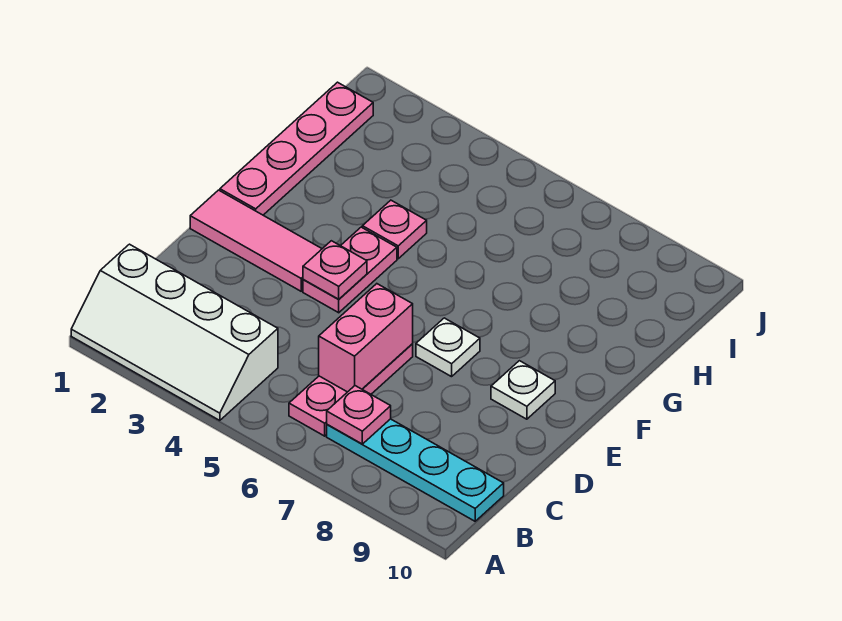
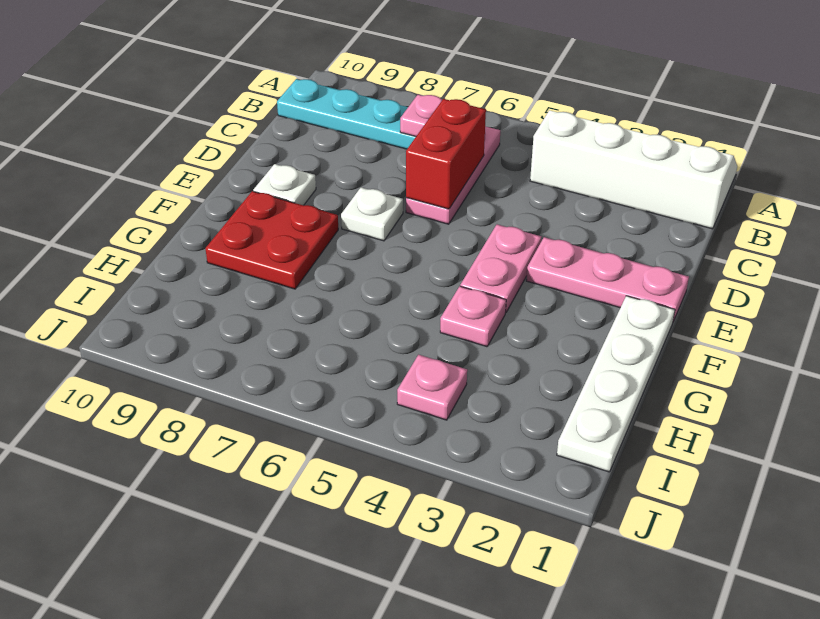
pink brick C6:D6 level 2 -> red brick C6:D6 level 2
pink tile E1:E3 level 1 -> pink plate E1:E3 level 1
pink plate E4 level 2 -> pink plate I4 level 1
pink plate F1:I1 level 1 -> white plate F1:I1 level 1
none -> red plate F8:G9 level 1

